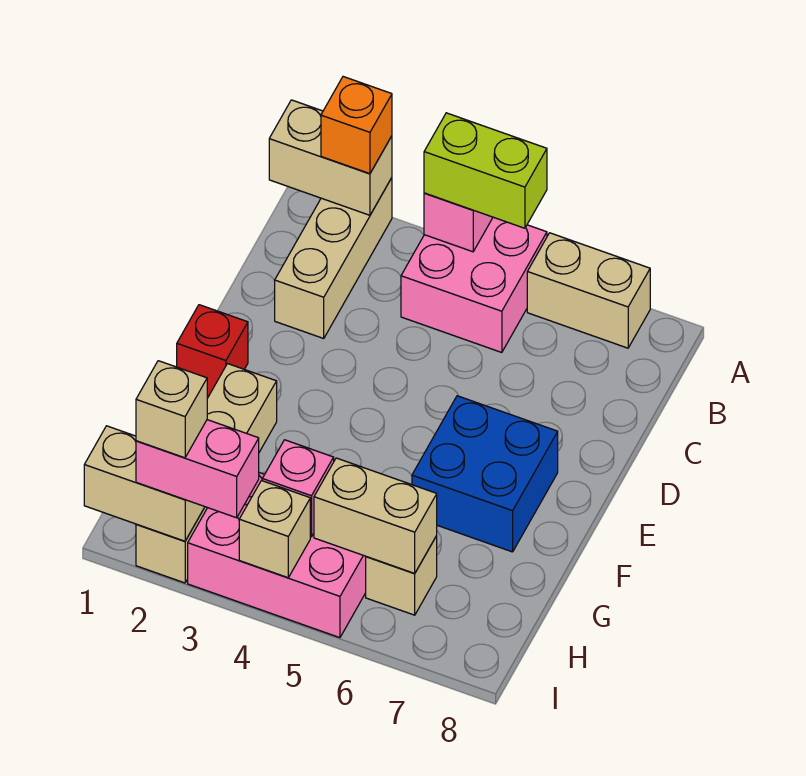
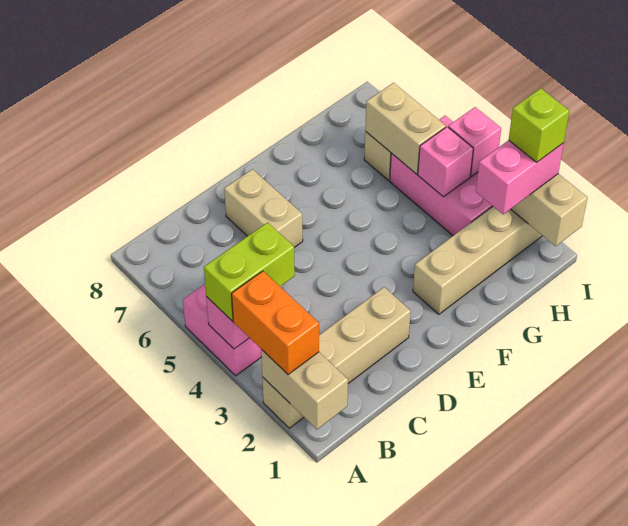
tan brick A2:C2 level 1 -> tan brick A2:D2 level 1
orange brick A2 level 3 -> orange brick A2:A3 level 3
lime brick A4:A5 level 3 -> lime brick A4:B4 level 3
tan brick A6:A7 level 1 -> tan brick D6:D7 level 1
red brick E1 level 1 -> none
blue brick E6:F7 level 1 -> none
pink brick I2:I3 level 3 -> pink brick H2:I2 level 3
tan brick I2 level 4 -> lime brick I2 level 4
tan brick I4 level 2 -> pink brick I4 level 2

